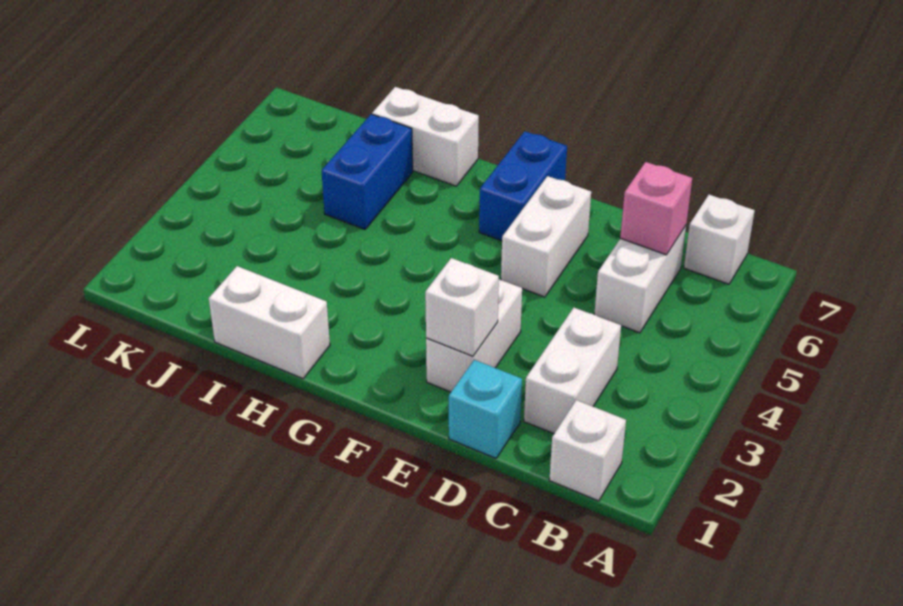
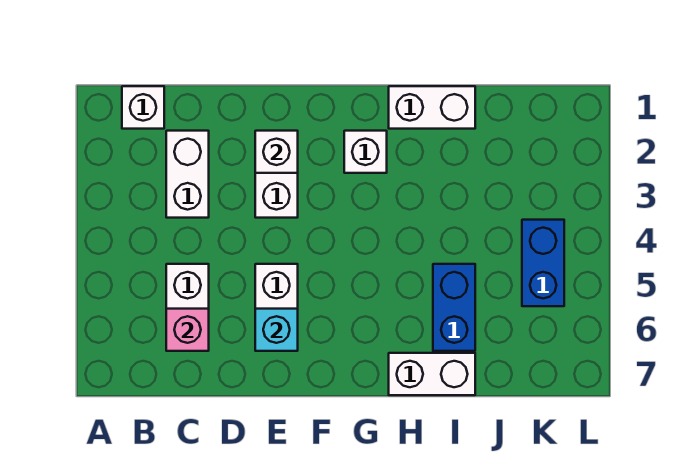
white brick B7 level 1 -> white brick G2 level 1
cyan brick D1 level 1 -> cyan brick E6 level 2
blue brick F6:F7 level 1 -> blue brick K4:K5 level 1

